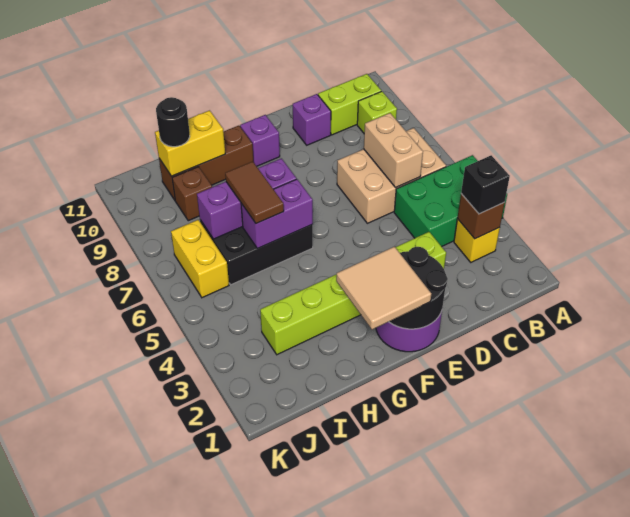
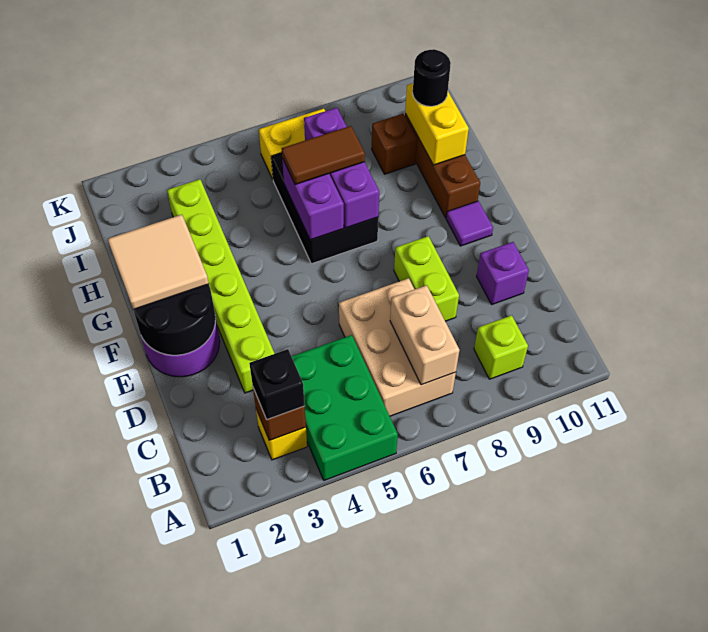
lime brick B10:C10 level 1 -> lime brick D8:E8 level 1
tan brick C6:C7 level 2 -> tan brick B7:C7 level 2
purple brick F10 level 1 -> purple tile F10 level 1

